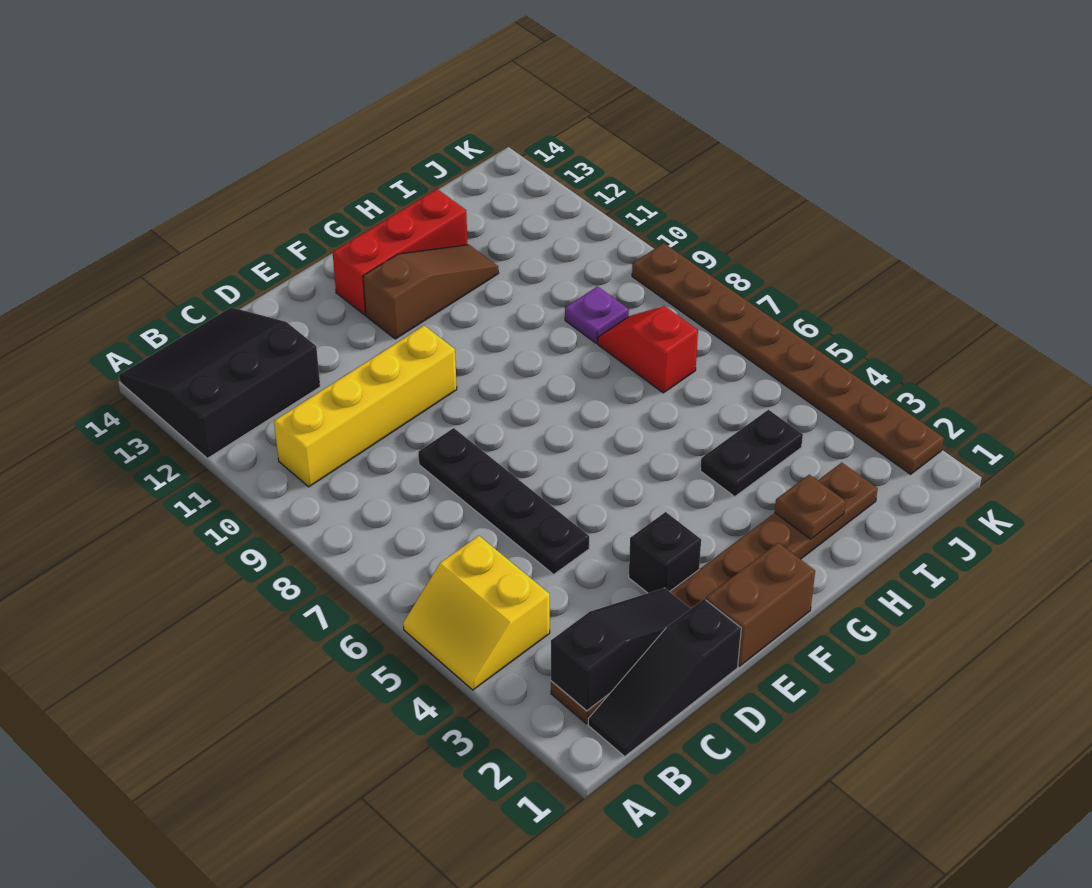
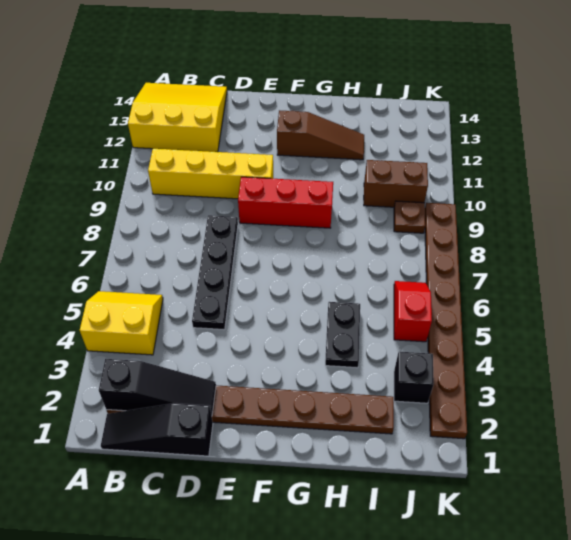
yellow slope A4:B5 level 1 top B -> yellow slope A4:B5 level 1 top 4
black slope A12:C14 level 1 top 12 -> yellow slope A12:C14 level 1 top 12
brown brick E1:F1 level 1 -> brown brick I10:J10 level 1
black brick E3 level 1 -> black brick J3 level 1
red brick F13:H13 level 1 -> red brick E9:G9 level 1
brown plate H2 level 2 -> brown plate J9 level 1
black plate H4:I4 level 1 -> black plate H4:H5 level 1
red slope I7:I8 level 1 top 7 -> red slope J5:J6 level 1 top 5
purple plate I9 level 1 -> none

